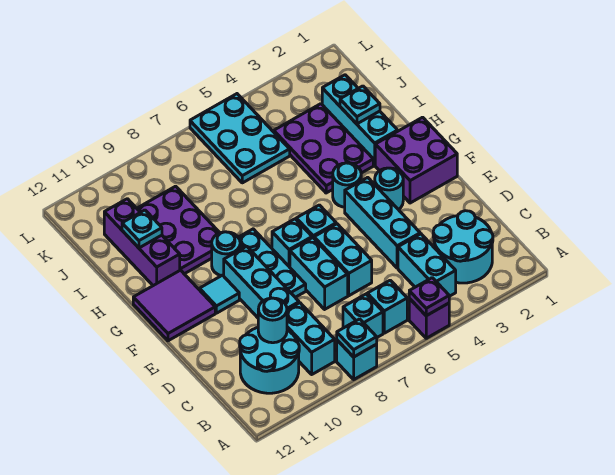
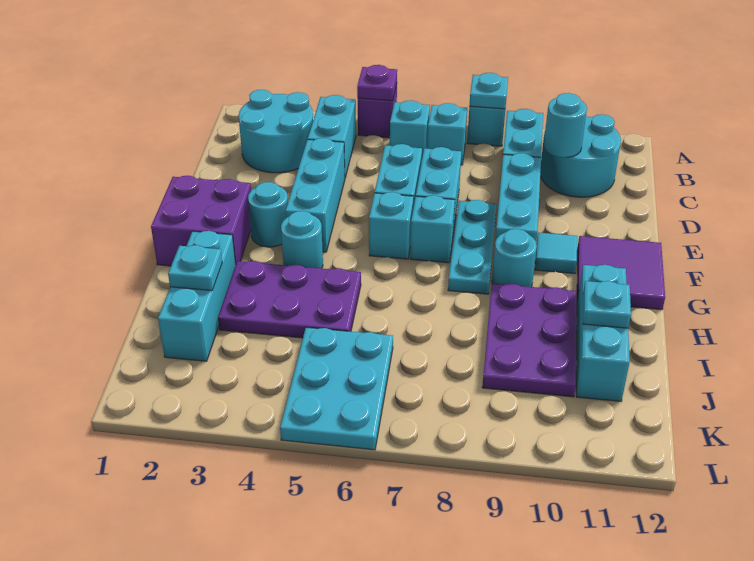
purple plate H3:J4 level 1 -> purple plate H3:I5 level 1
purple brick H11:J11 level 1 -> cyan brick H11:J11 level 1

